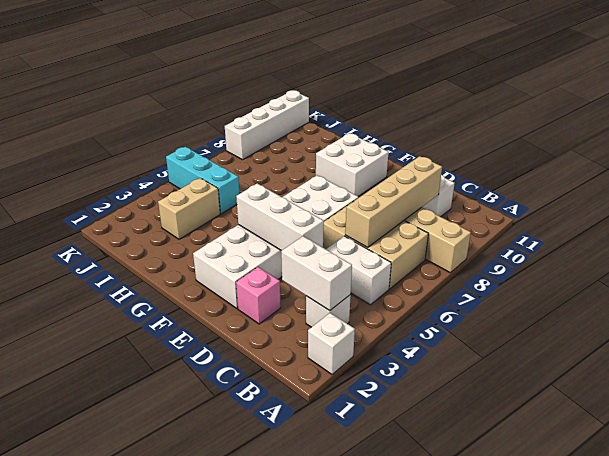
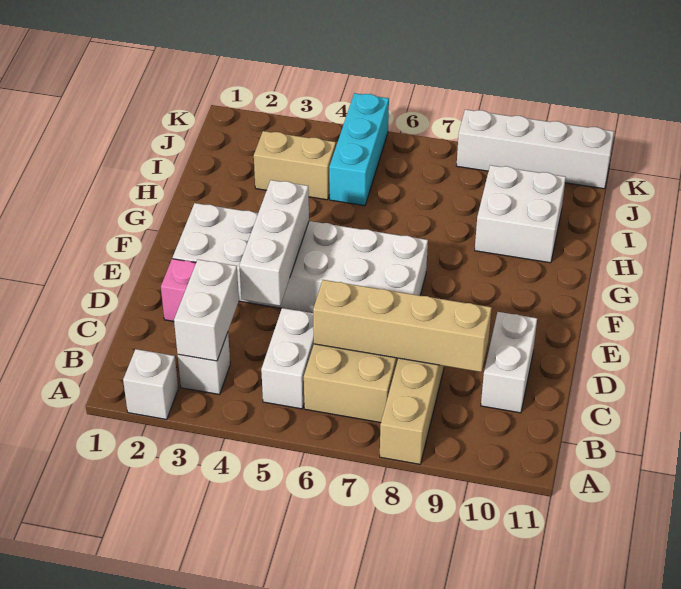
white brick F9:G10 level 1 -> white brick H9:I10 level 1

